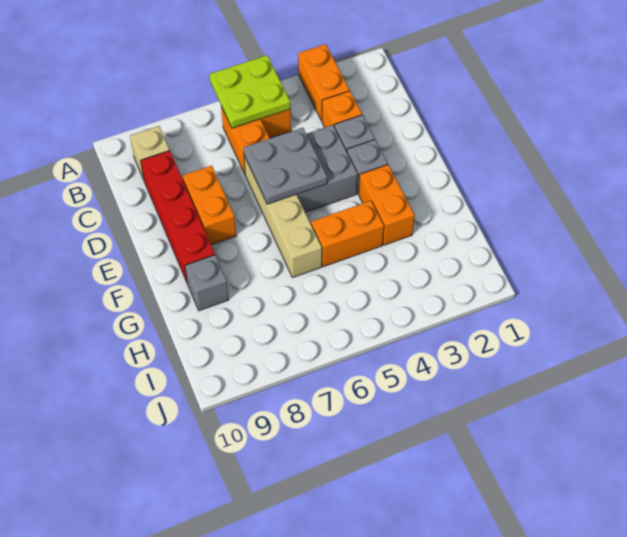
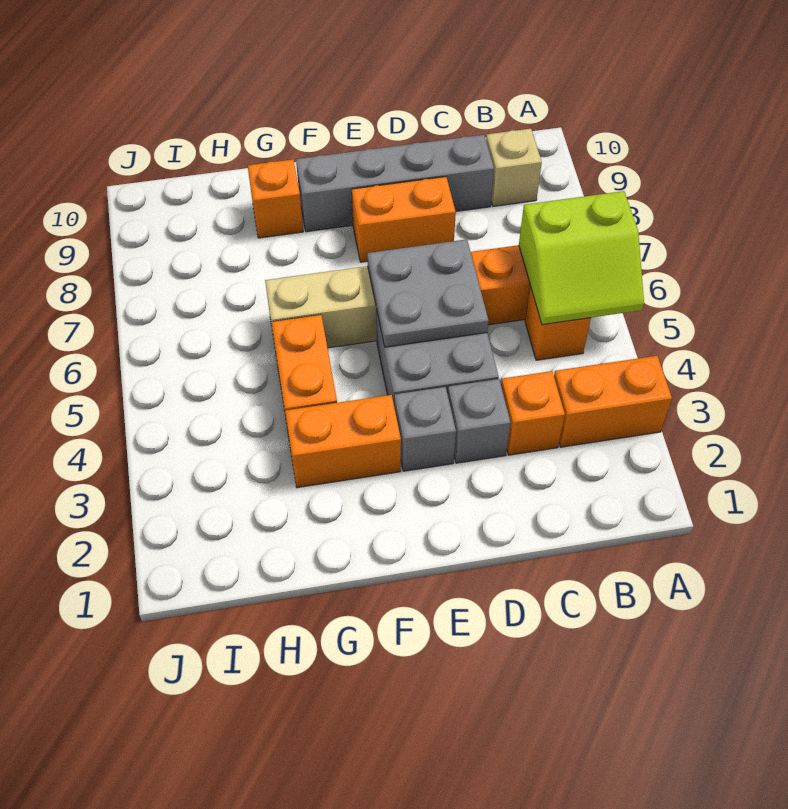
lime plate A5:B6 level 2 -> lime slope A5:B6 level 2 top 6
red brick C9:F9 level 1 -> grey brick C9:F9 level 1
grey brick G9 level 1 -> orange brick G9 level 1

